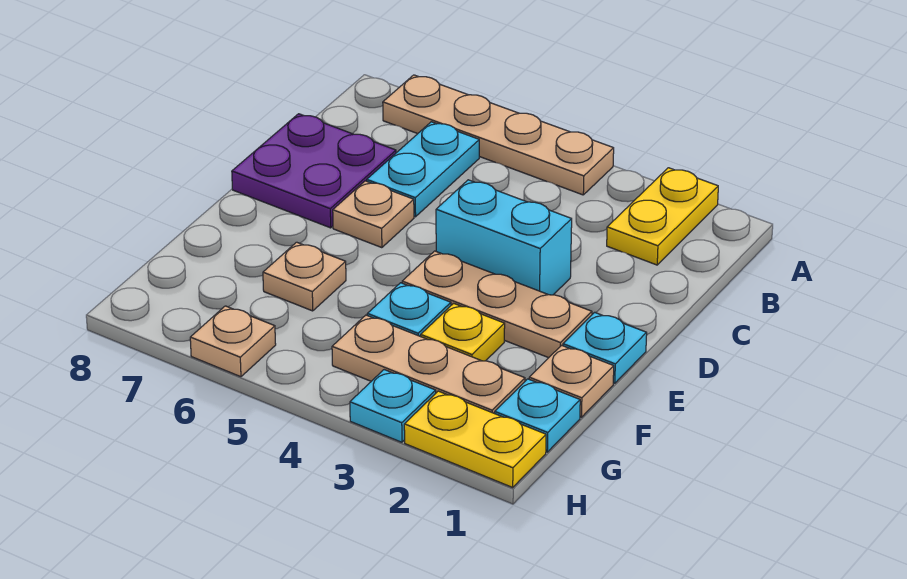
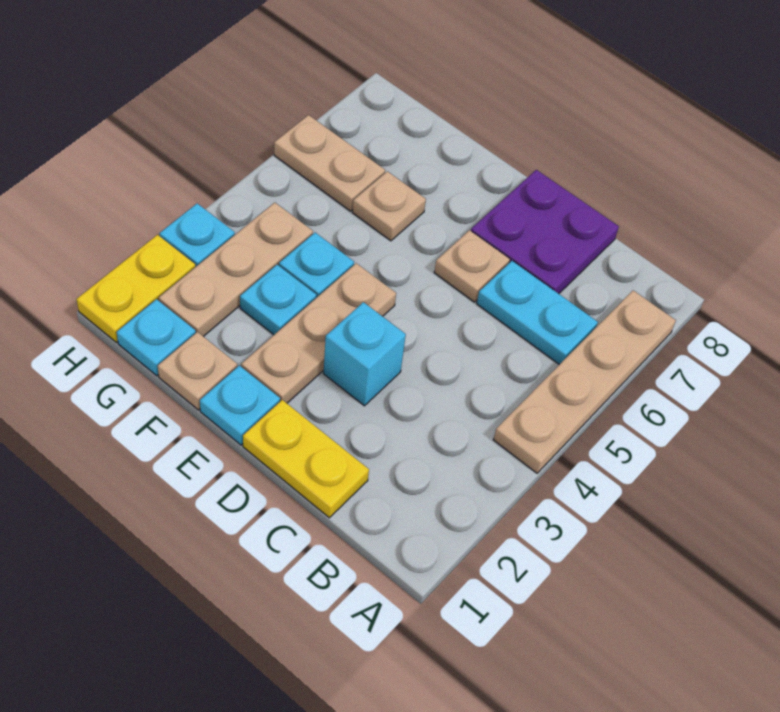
yellow plate A2:B2 level 1 -> yellow plate C1:D1 level 1
cyan brick D3:D4 level 1 -> cyan brick D3 level 1
yellow plate F3 level 1 -> cyan plate F3 level 1
tan plate H6 level 1 -> tan plate G6:H6 level 1

